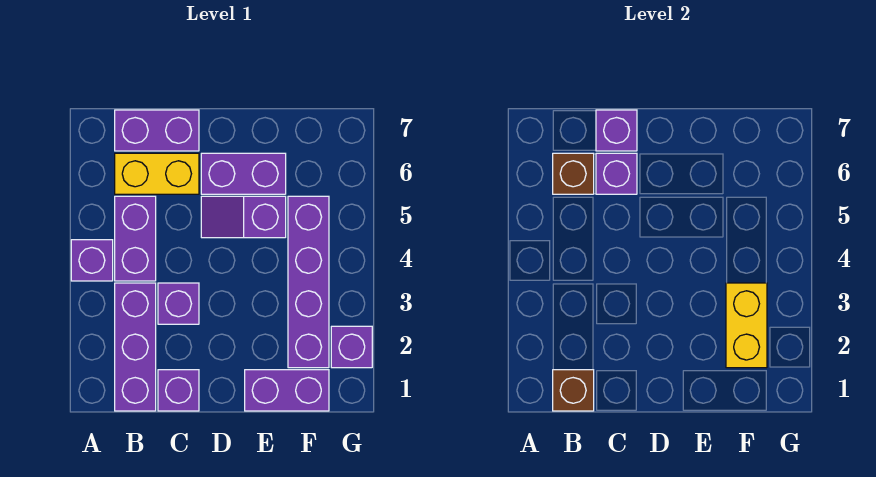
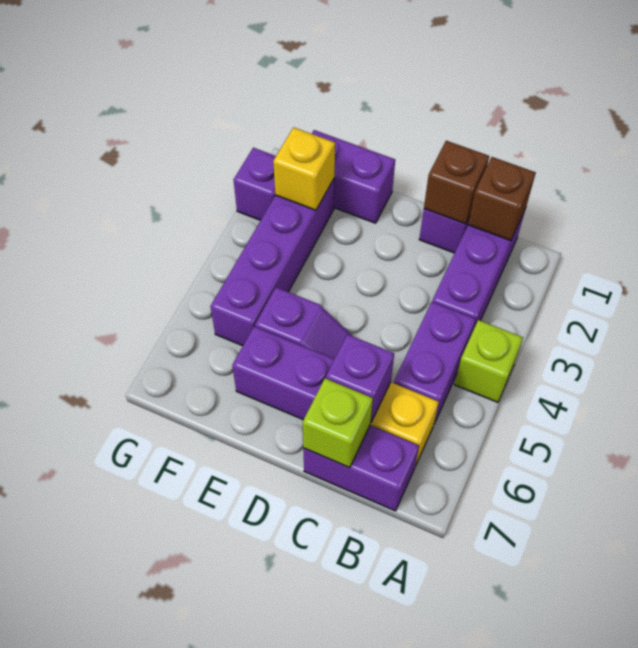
purple brick A4 level 1 -> lime brick A4 level 1
brown brick B6 level 2 -> brown brick C1 level 2
purple brick C3 level 1 -> none
purple brick C7 level 2 -> lime brick C7 level 2
yellow brick F2:F3 level 2 -> yellow brick F2 level 2

